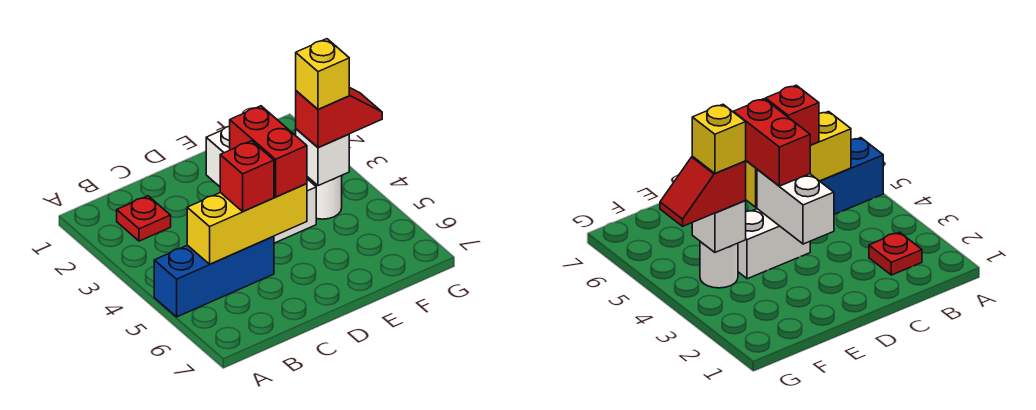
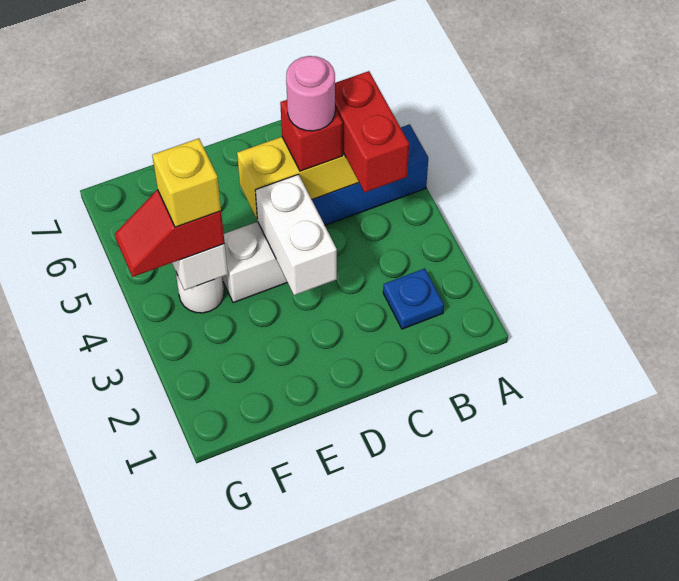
red plate B2 level 1 -> blue plate B2 level 1
none -> pink round brick C5 level 4
red brick D4:D5 level 3 -> red brick B4:B5 level 3

